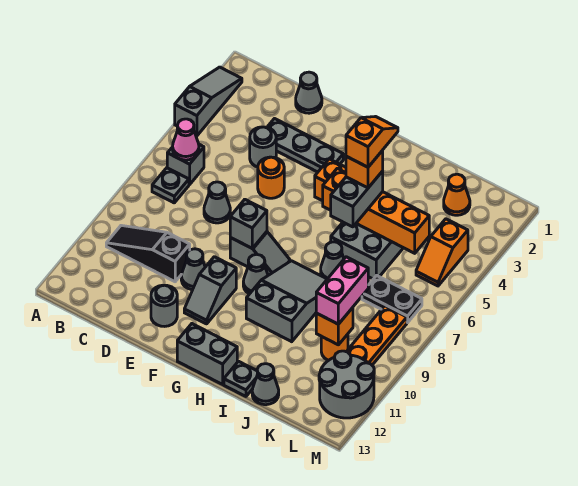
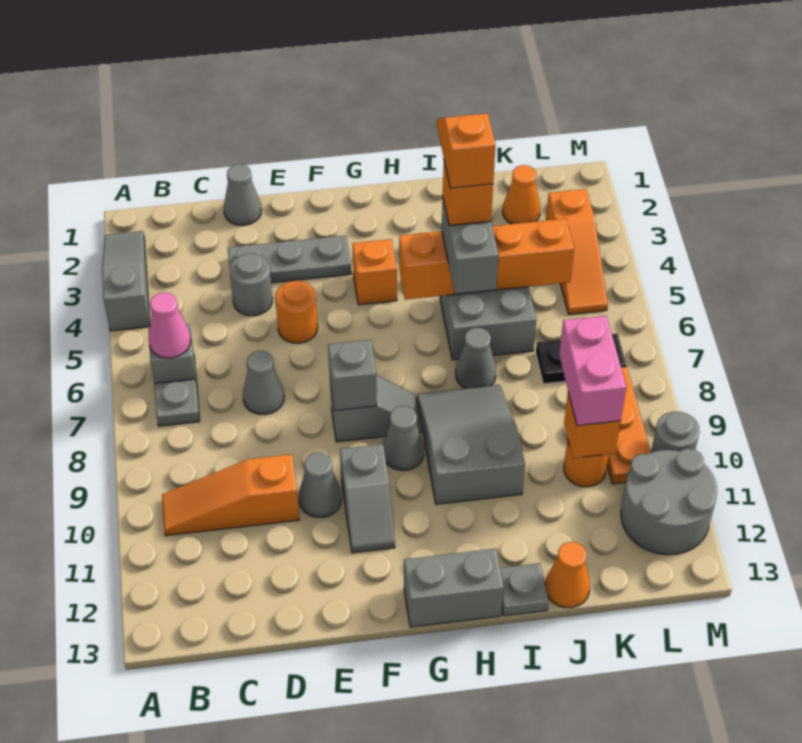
black slope B10:D10 level 1 top D -> orange slope B10:D10 level 1 top D
grey round brick E12 level 1 -> grey round brick M10 level 1
grey cone J13 level 1 -> orange cone J13 level 1
orange slope L4:L5 level 1 top 4 -> orange slope L3:L5 level 1 top 3

